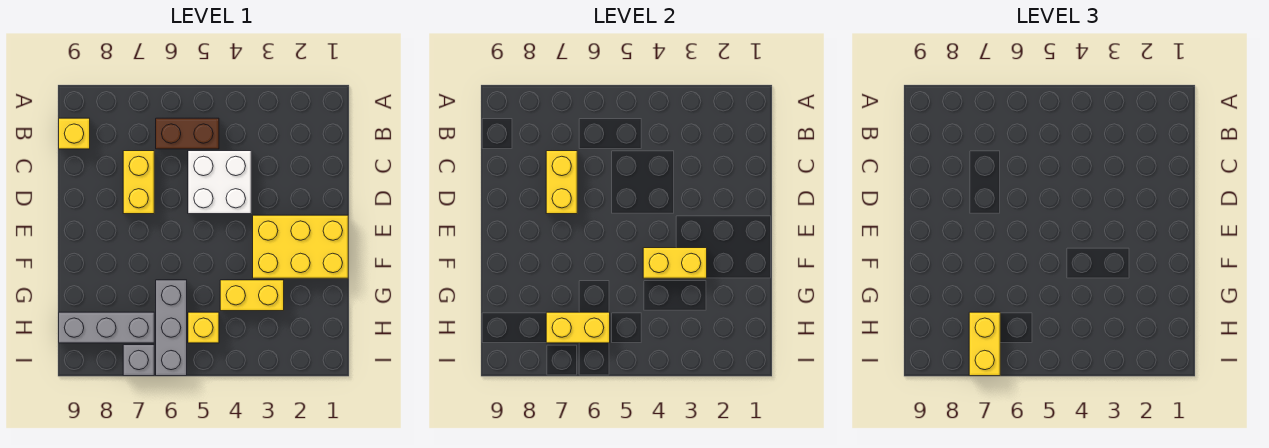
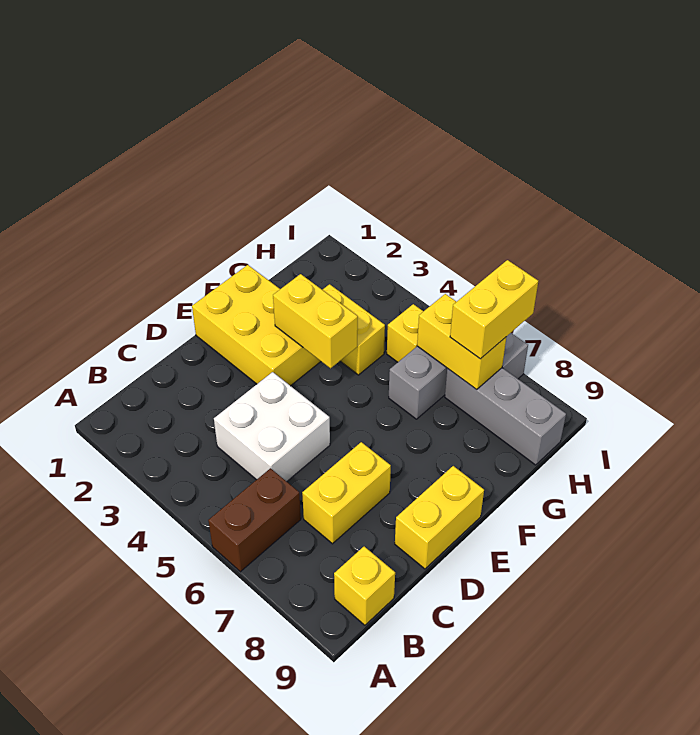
brown brick B5:B6 level 1 -> brown brick A6:B6 level 1
yellow brick C7:D7 level 2 -> yellow brick D9:E9 level 1

